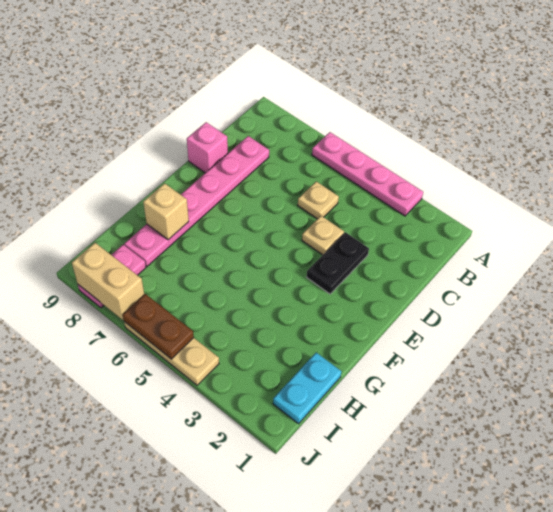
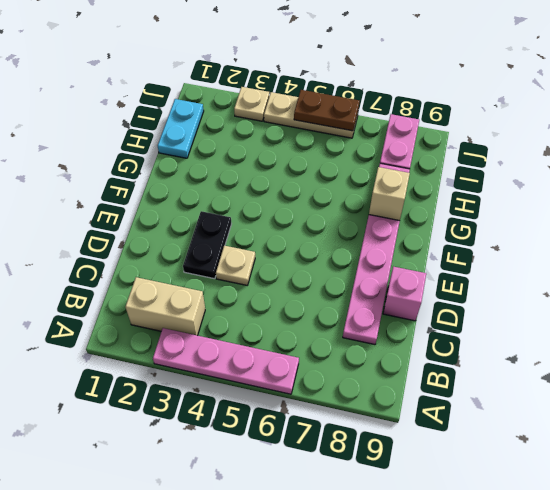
tan plate C5 level 1 -> tan plate J3 level 1
tan brick J7:J8 level 2 -> tan brick B2:B3 level 1

